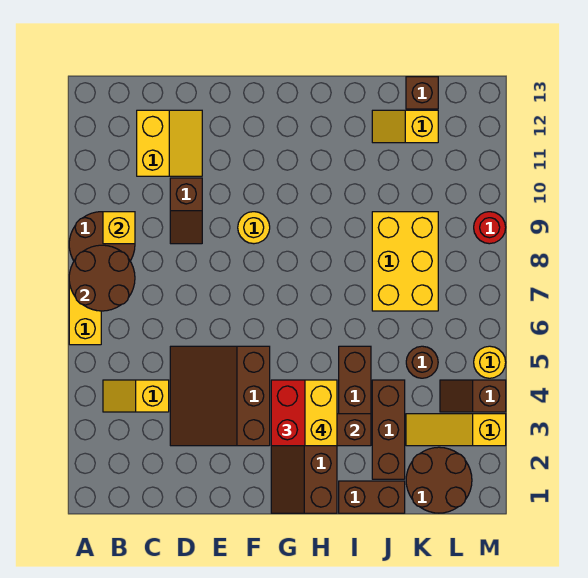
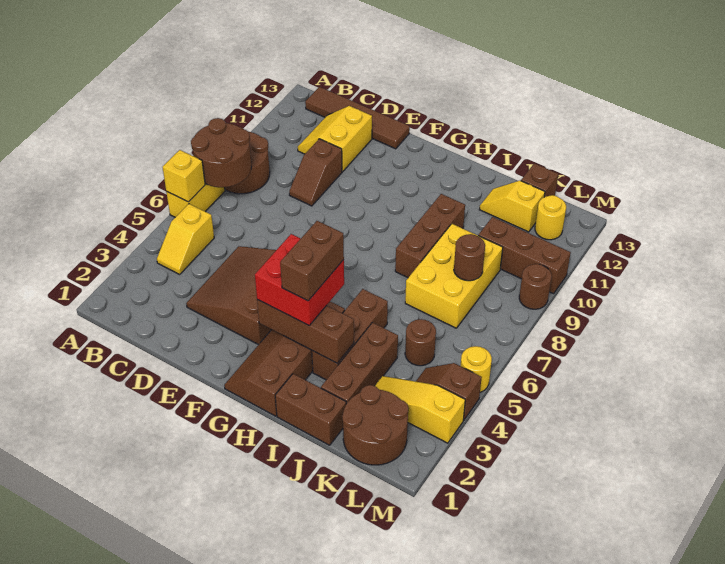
yellow slope B4:C4 level 1 top C -> yellow slope B4:B5 level 1 top 5
yellow brick B9 level 2 -> yellow brick A6 level 2
none -> brown tile B13:E13 level 1
yellow slope C11:D12 level 1 top C -> yellow slope C11:D12 level 1 top D
yellow round brick F9 level 1 -> yellow round brick L12 level 1
yellow brick H3:H4 level 4 -> brown brick H3:H4 level 4
none -> brown brick I8:I10 level 1
none -> brown round brick K8 level 2
none -> brown brick K10:M10 level 1
red round brick M9 level 1 -> brown round brick M9 level 1

